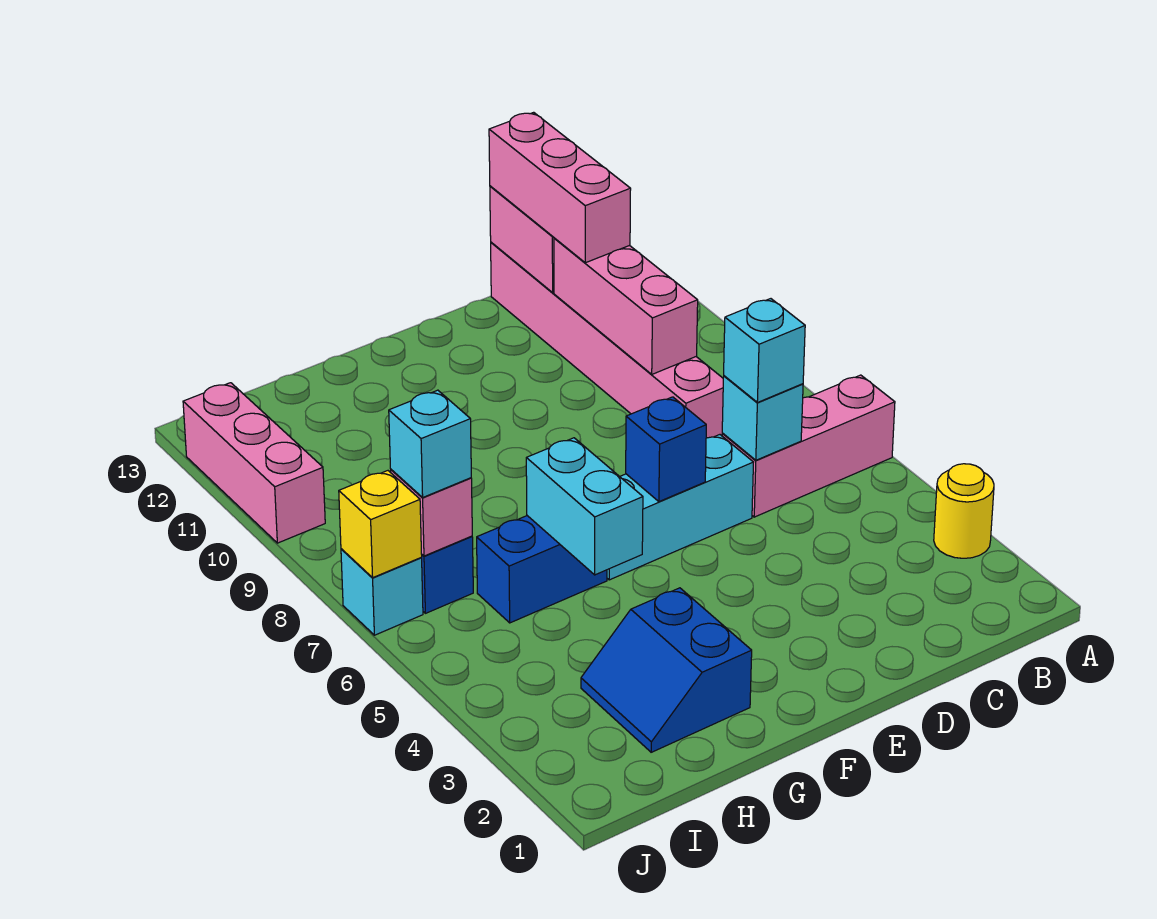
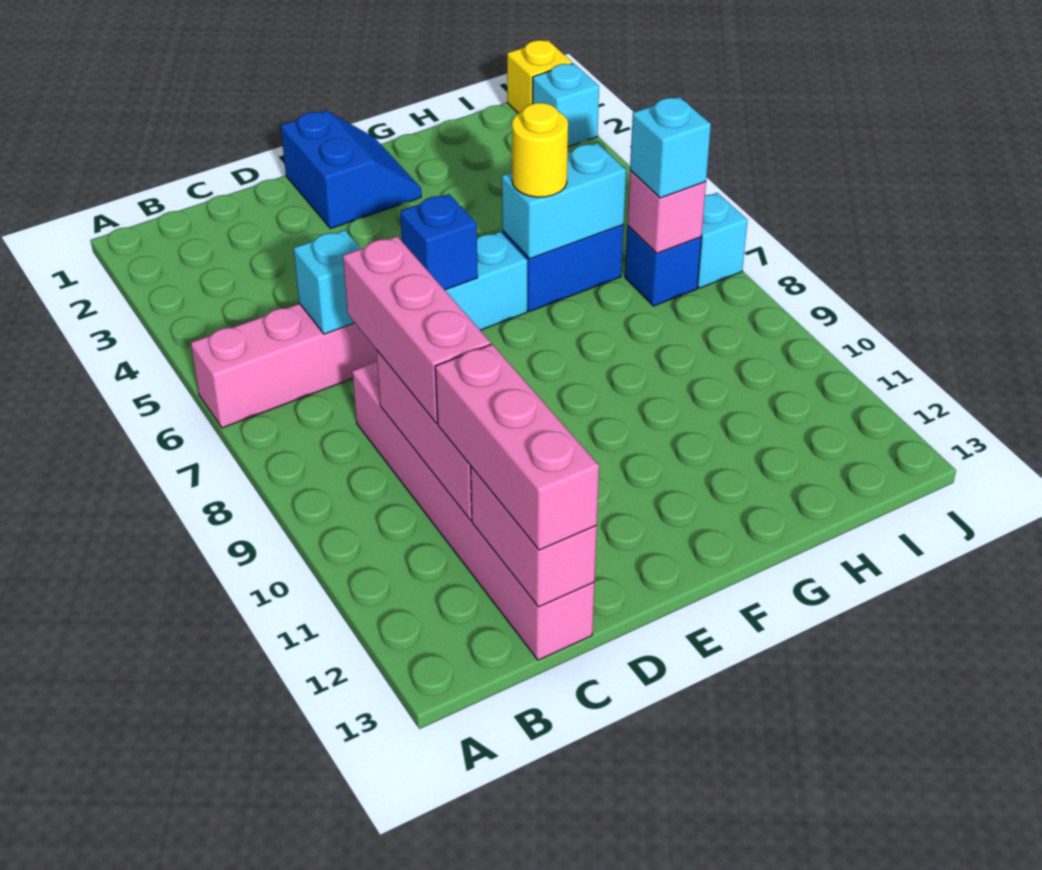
yellow round brick A3 level 1 -> yellow round brick G6 level 3
cyan brick C6 level 3 -> cyan brick J2 level 1
blue slope G2:H3 level 1 top G -> blue slope E1:F2 level 1 top E
cyan brick G5:G6 level 2 -> cyan brick G6:H6 level 2
yellow brick J7 level 2 -> yellow brick J1 level 1
pink brick J10:J12 level 1 -> pink brick C8:C10 level 3

